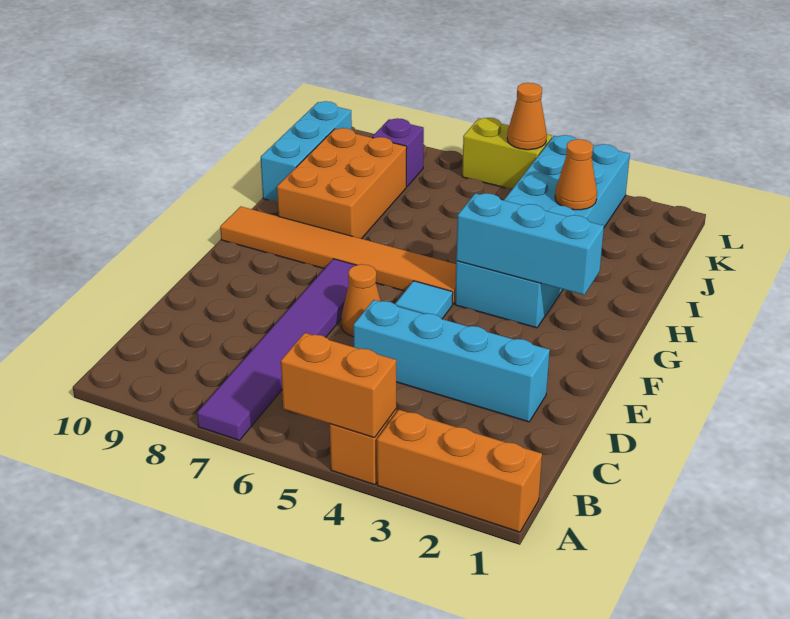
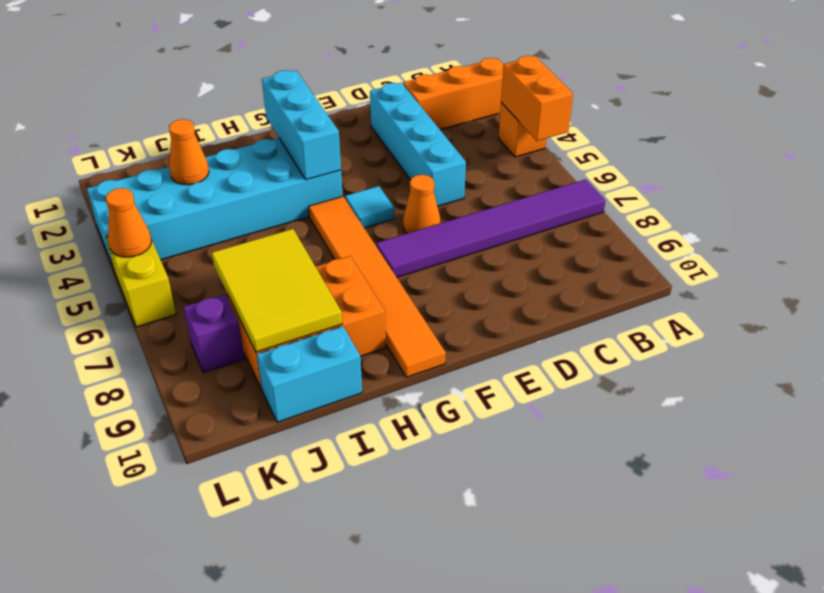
orange brick A1:A3 level 1 -> orange brick A2:C2 level 1
none -> yellow tile I7:J9 level 2
cyan brick I10:K10 level 1 -> cyan brick I10:J10 level 1

